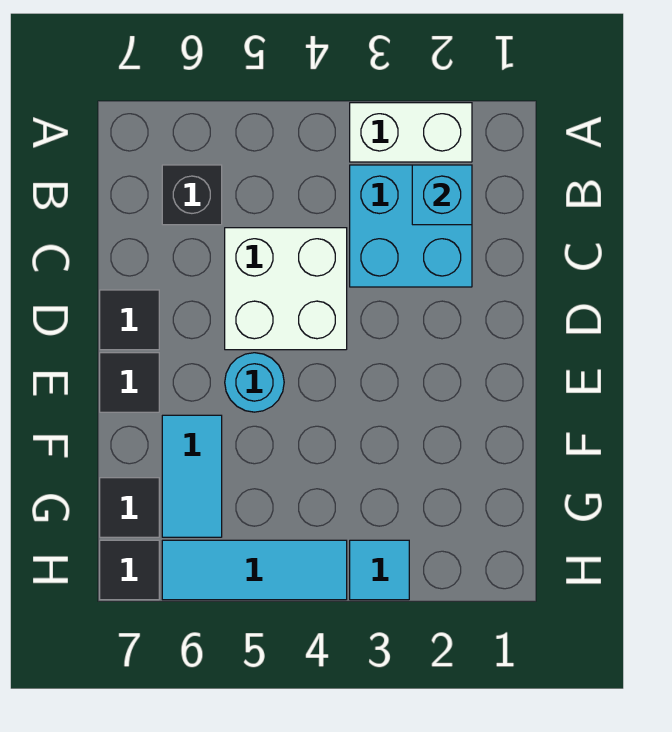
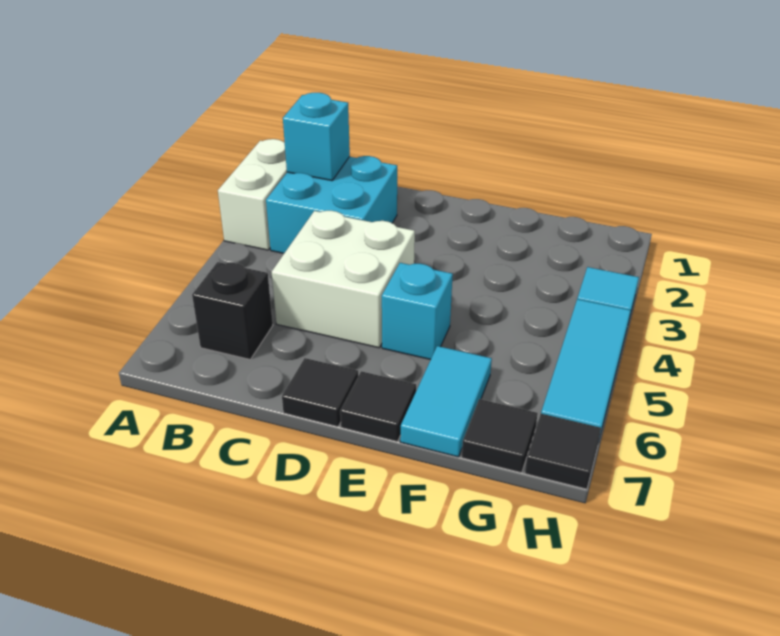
cyan round brick E5 level 1 -> cyan brick E5 level 1
cyan tile F6:G6 level 1 -> cyan tile F6:F7 level 1

